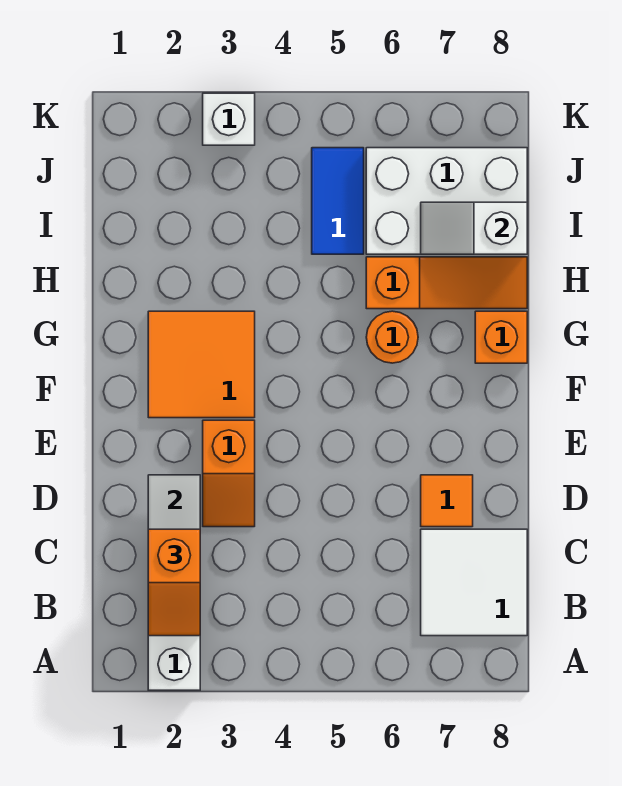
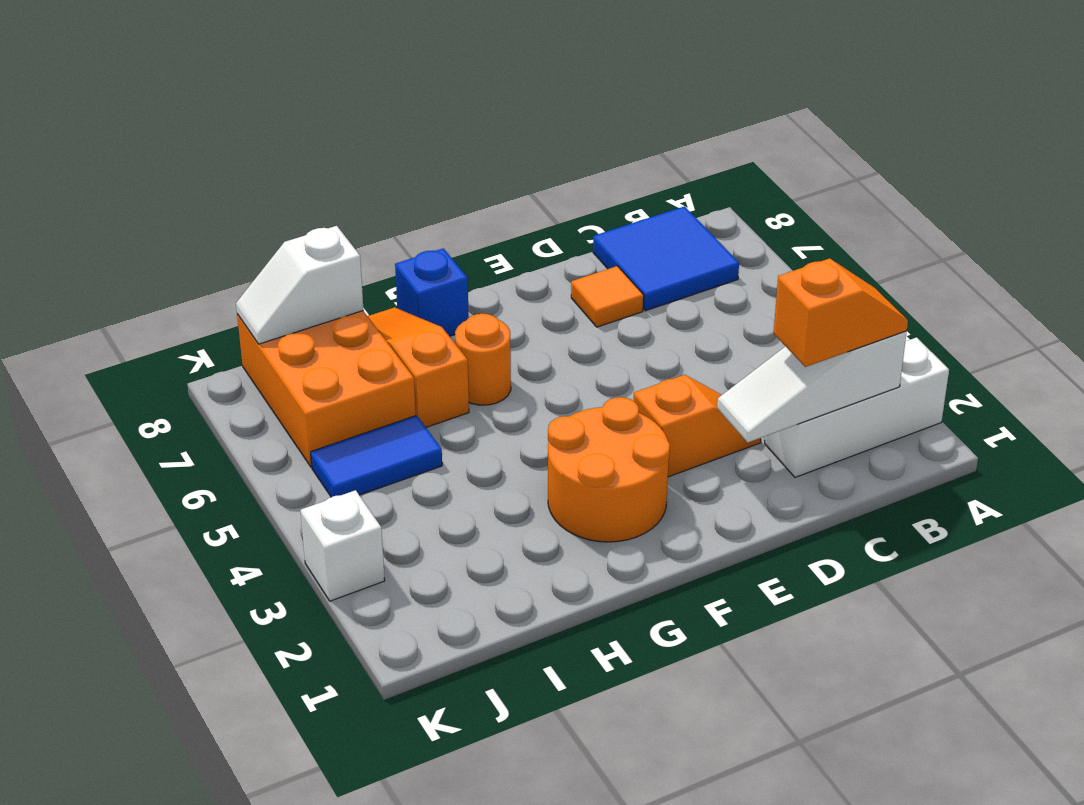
white tile B7:C8 level 1 -> blue tile B7:C8 level 1
orange tile F2:G3 level 1 -> orange round brick F2:G3 level 1
orange brick G8 level 1 -> blue brick G8 level 1
white brick I6:J8 level 1 -> orange brick I6:J8 level 1
white slope I7:I8 level 2 top 8 -> white slope I8:J8 level 2 top I

